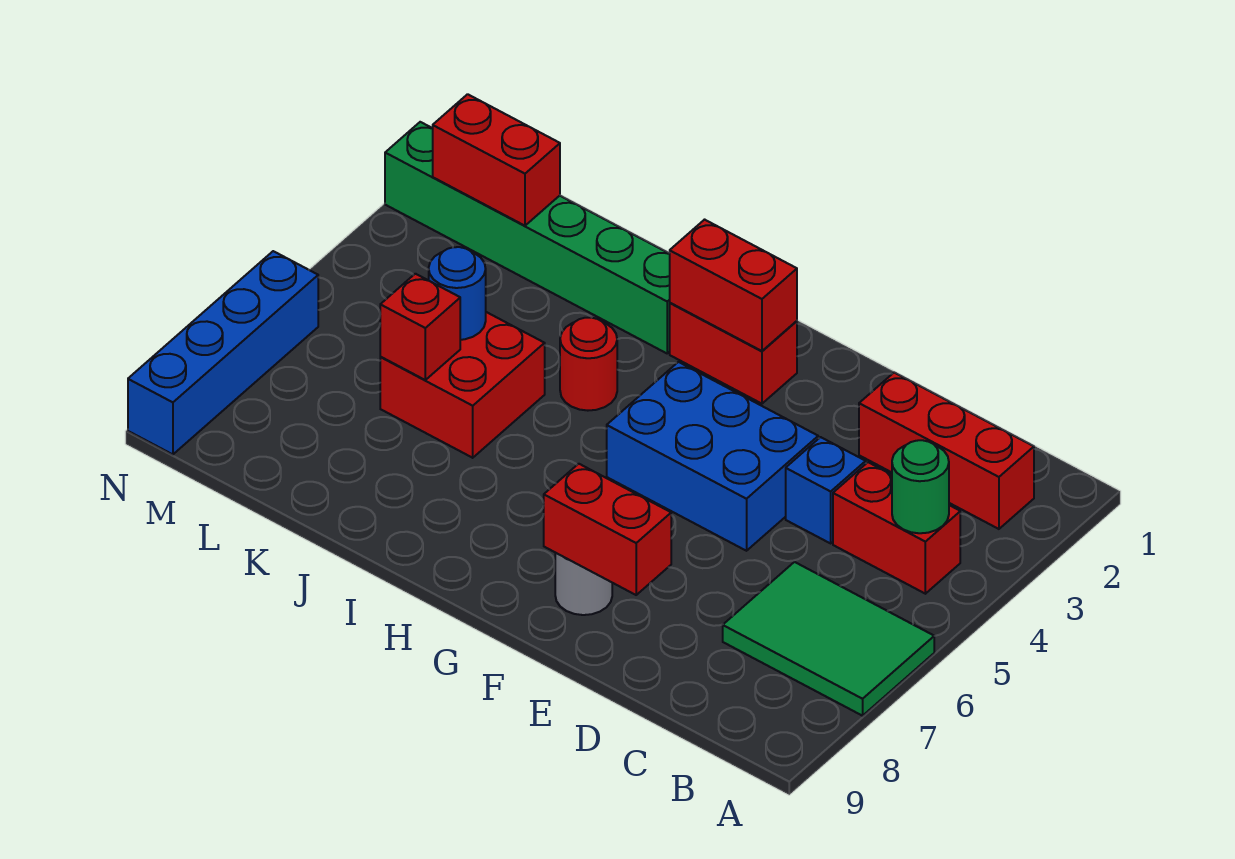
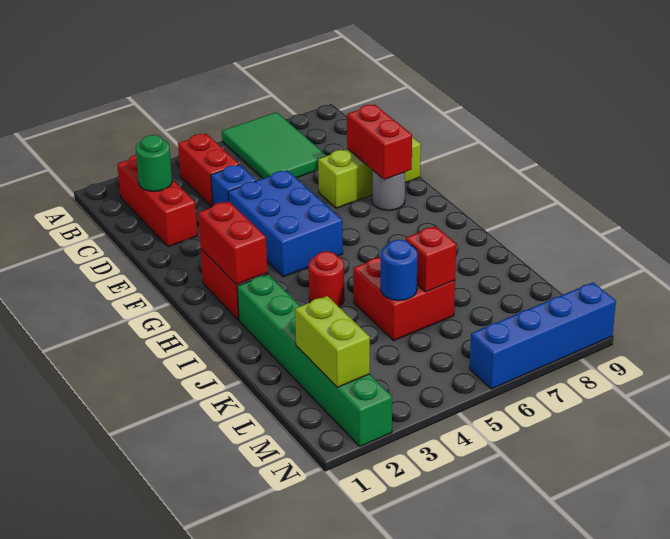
green round brick B4 level 2 -> green round brick C2 level 2
none -> lime brick E7:E9 level 1
red brick L2:M2 level 2 -> lime brick L2:M2 level 2

